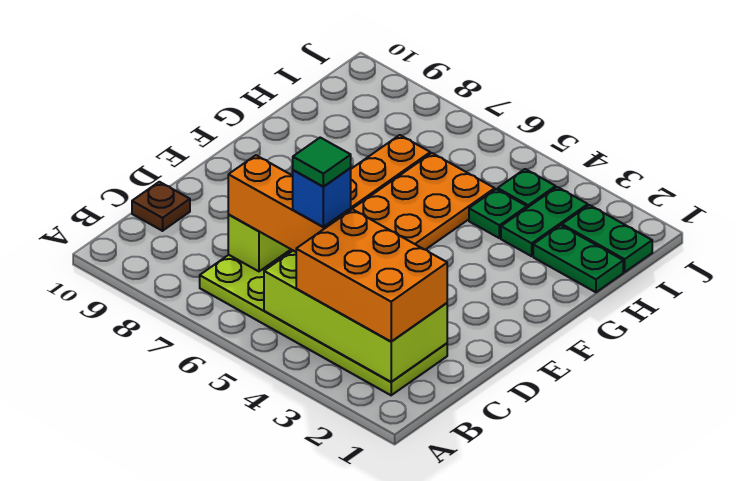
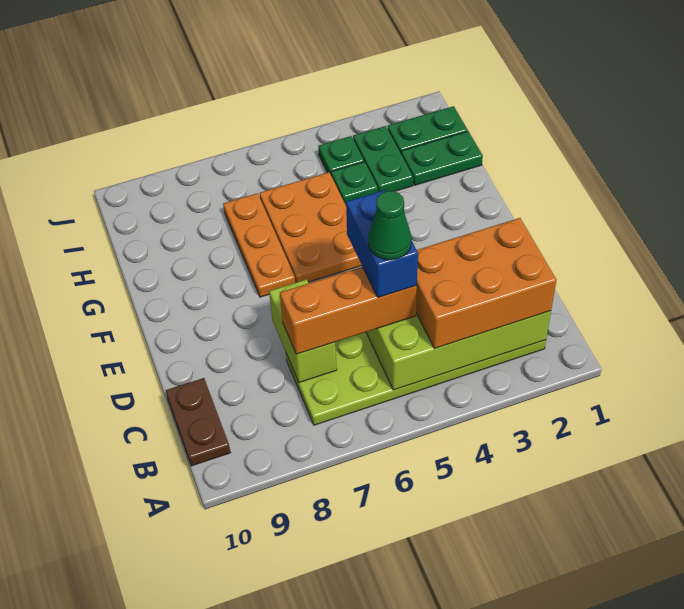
blue brick C5 level 4 -> blue brick C5:D5 level 4
green tile C5 level 5 -> green cone C5 level 5
brown plate C10 level 1 -> brown plate B10:C10 level 1

